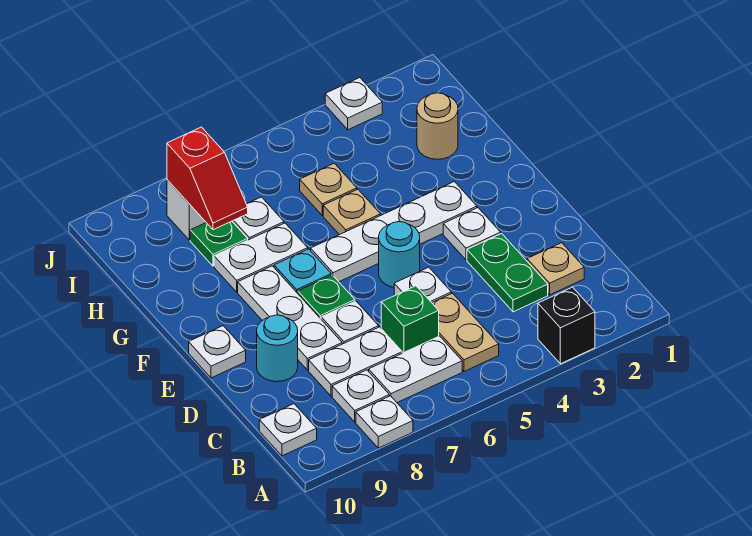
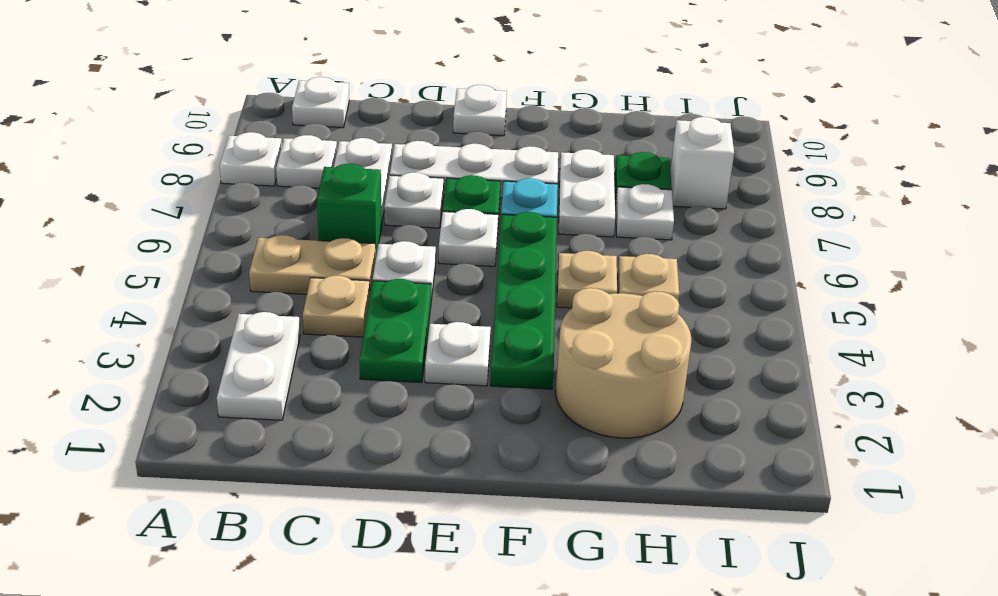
black brick A3 level 1 -> none
white plate B6:B7 level 1 -> white plate B2:B3 level 1
tan plate C2 level 1 -> tan plate C4 level 1
green plate C3:D3 level 1 -> green plate D3:D4 level 1
cyan round brick D9 level 1 -> none
cyan round brick E5 level 1 -> none
white plate F3:F6 level 1 -> green plate F3:F6 level 1
tan round brick H2 level 1 -> tan round brick G2:H3 level 1
red slope H8:I8 level 2 top I -> none
white plate J3 level 1 -> white plate E6 level 1

